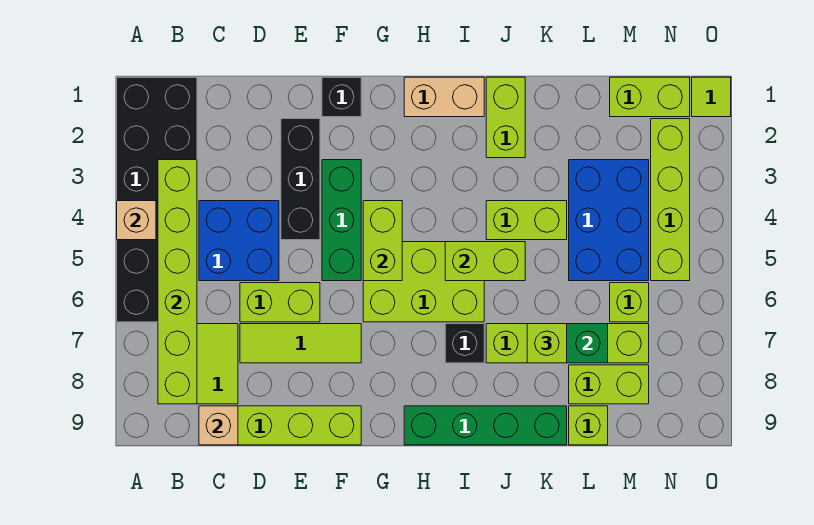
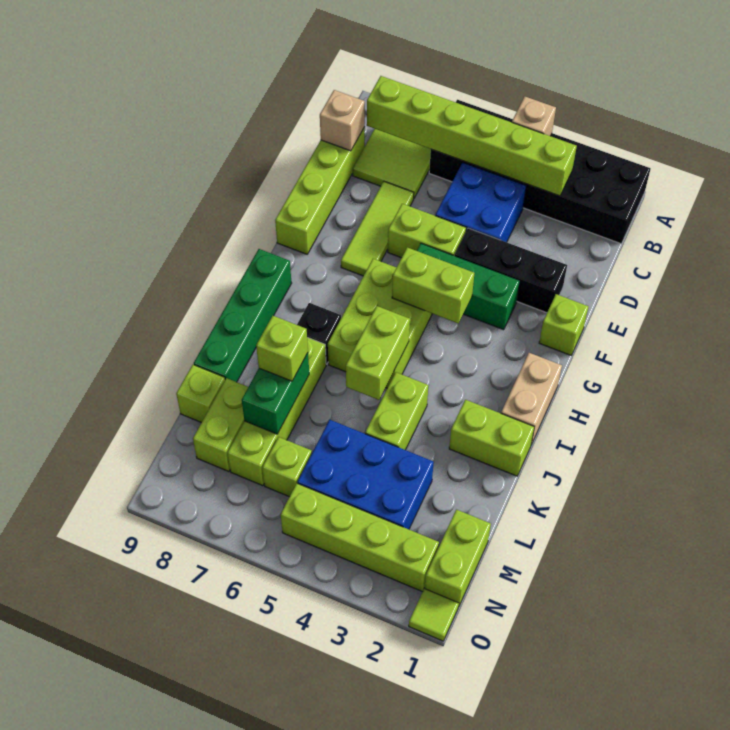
lime brick D6:E6 level 1 -> lime brick E5:E6 level 1
black brick F1 level 1 -> lime brick F1 level 1

